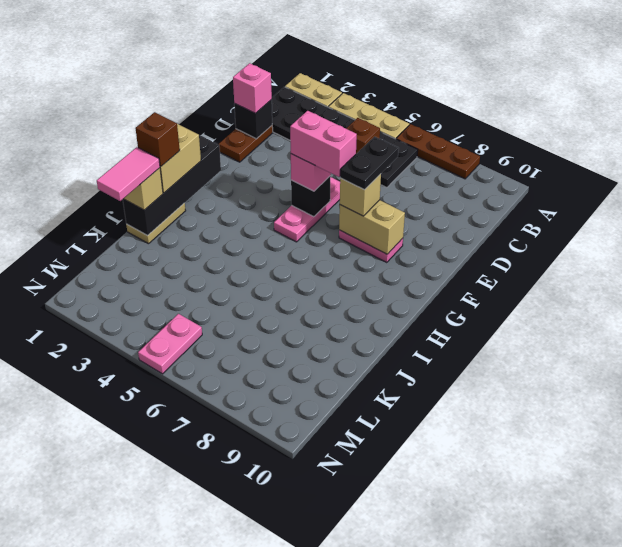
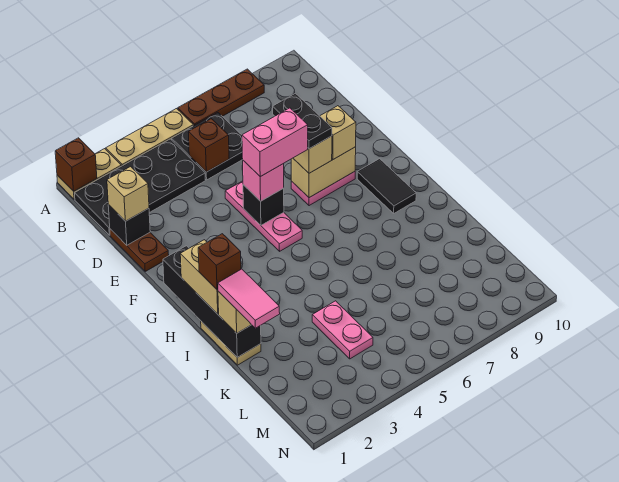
none -> brown brick A1 level 2
pink brick D1 level 3 -> tan brick D1 level 3
none -> tan brick F8 level 3
none -> black tile G9:H9 level 1
pink plate M5:N5 level 1 -> pink plate K4:L4 level 1

